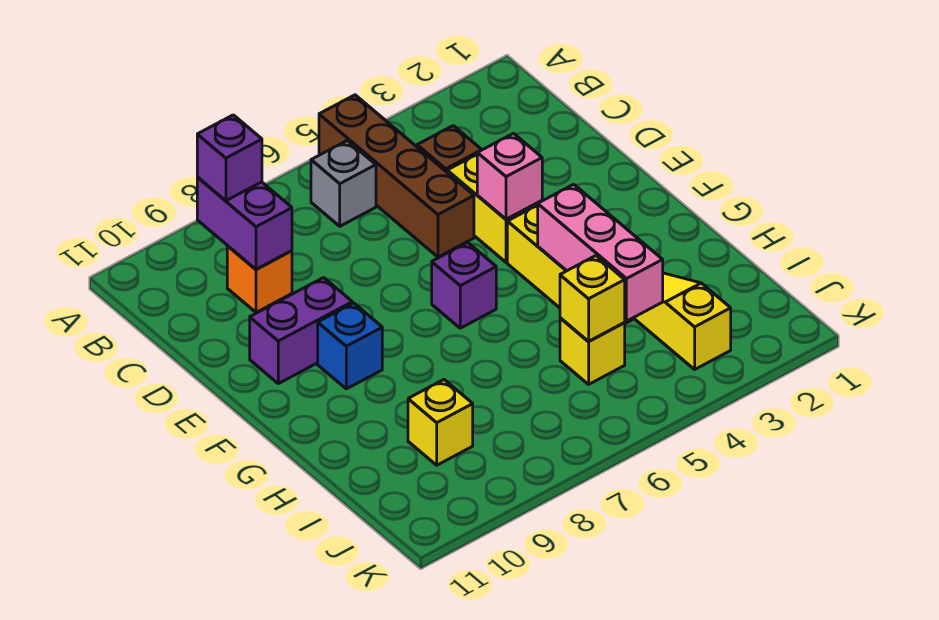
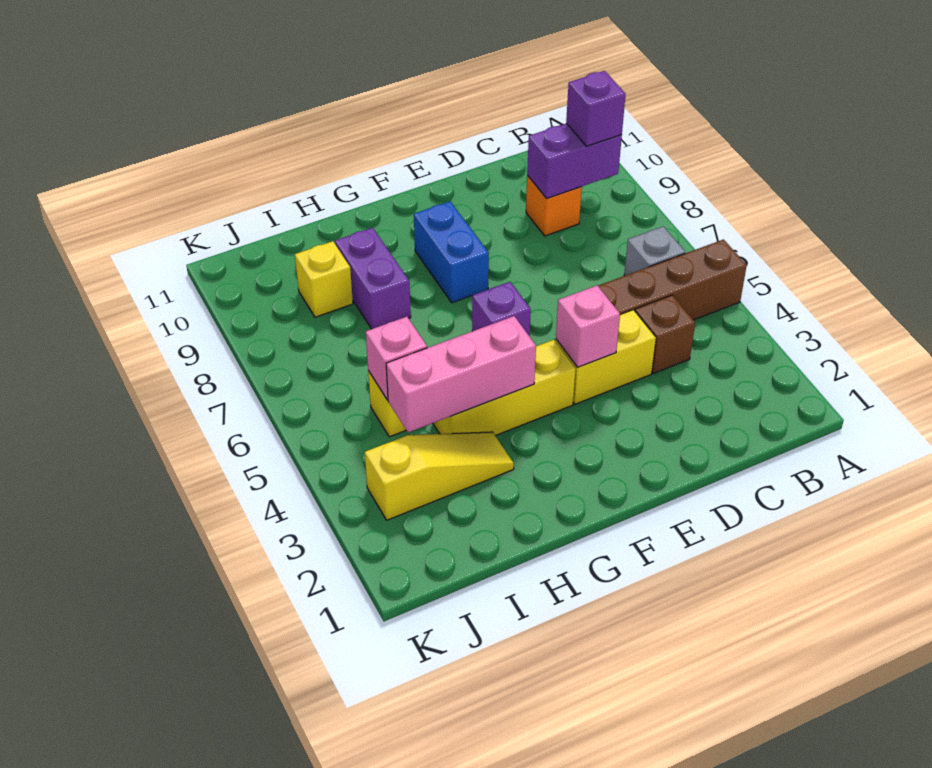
purple brick E9:E10 level 1 -> purple brick H8:H9 level 1
blue brick F9 level 1 -> blue brick F8:F9 level 1
yellow brick I5 level 2 -> pink brick I5 level 2

